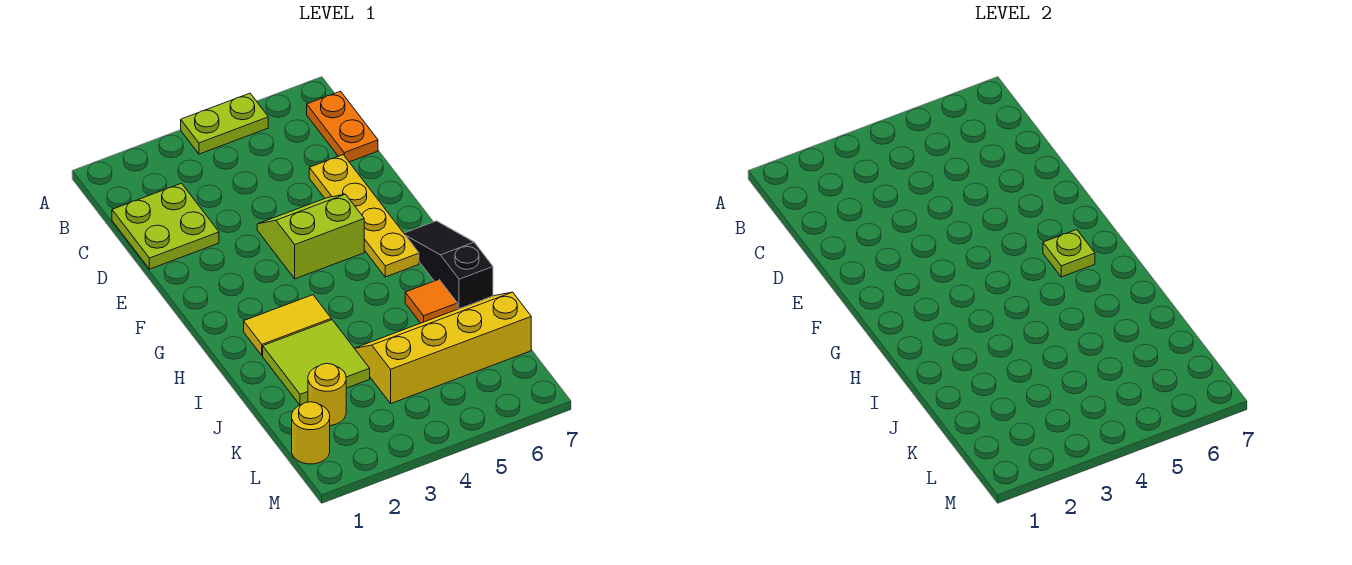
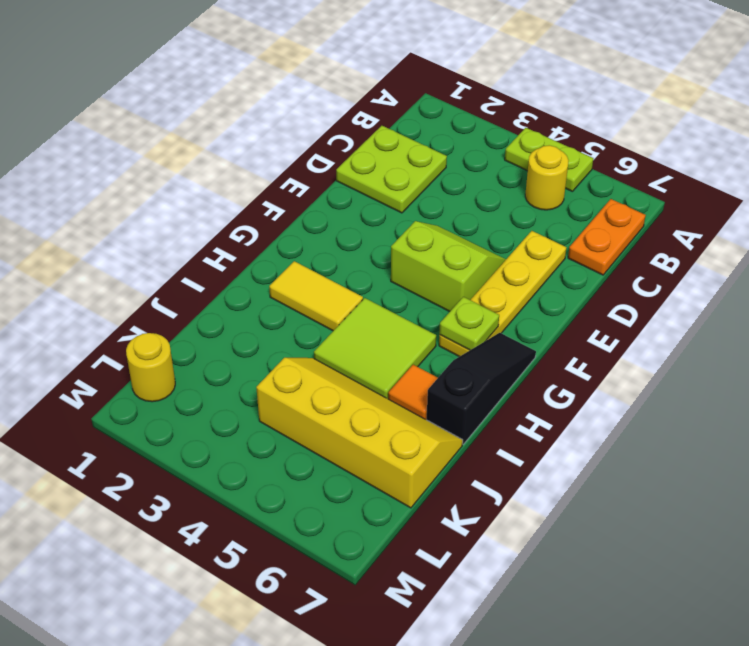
lime tile I2:J3 level 1 -> lime tile H4:I5 level 1
yellow round brick K2 level 1 -> yellow round brick B5 level 1

